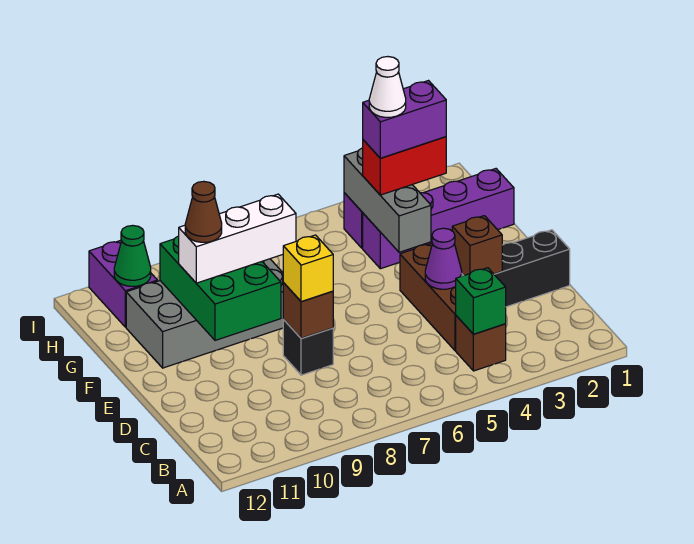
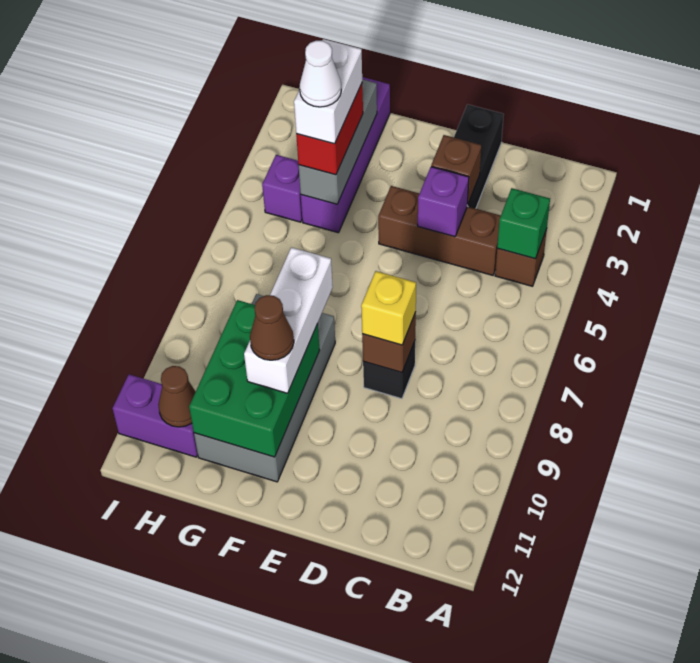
purple cone D4 level 2 -> purple brick D4 level 2
green brick E9:G10 level 2 -> green brick F9:G11 level 2
grey brick F4:H4 level 2 -> grey brick G2:G4 level 2
purple brick G3:G4 level 4 -> white brick G3:G4 level 4
green cone H11 level 2 -> brown cone H11 level 2

